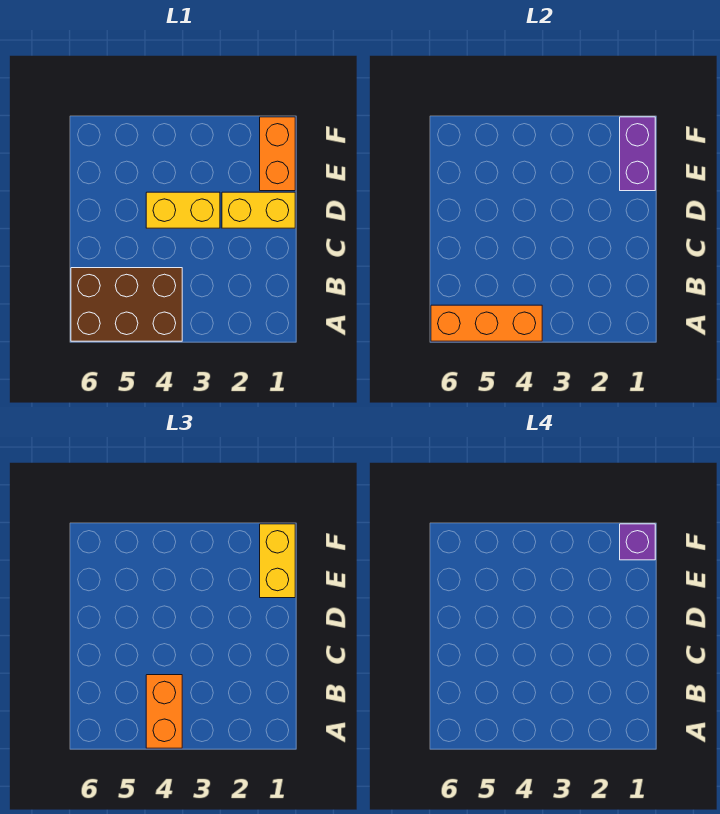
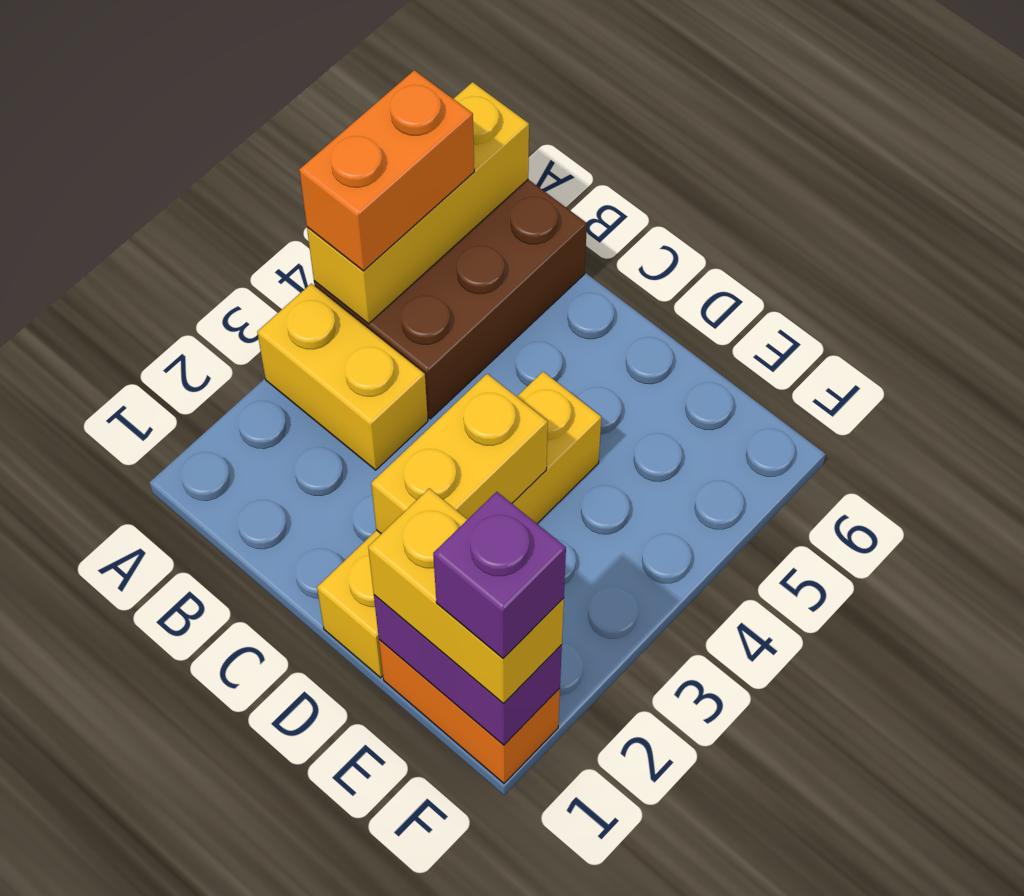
none -> yellow brick A3:B3 level 1
orange brick A4:A6 level 2 -> yellow brick A4:A6 level 2
orange brick A4:B4 level 3 -> orange brick A4:A5 level 3
none -> yellow brick D2:D3 level 2

